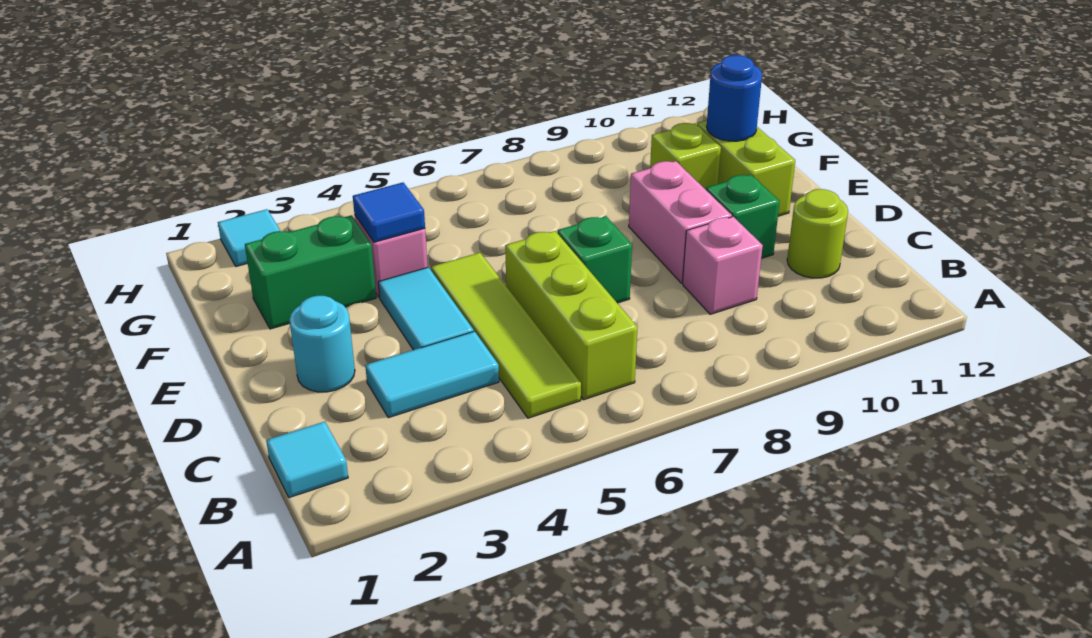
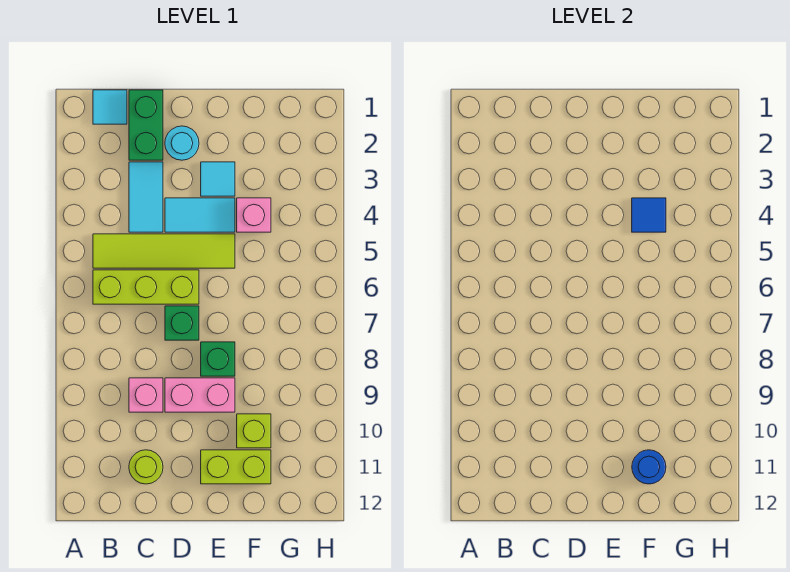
green brick D10 level 1 -> green brick E8 level 1
green brick F2:F3 level 1 -> green brick C1:C2 level 1
cyan tile H2 level 1 -> cyan tile E3 level 1

